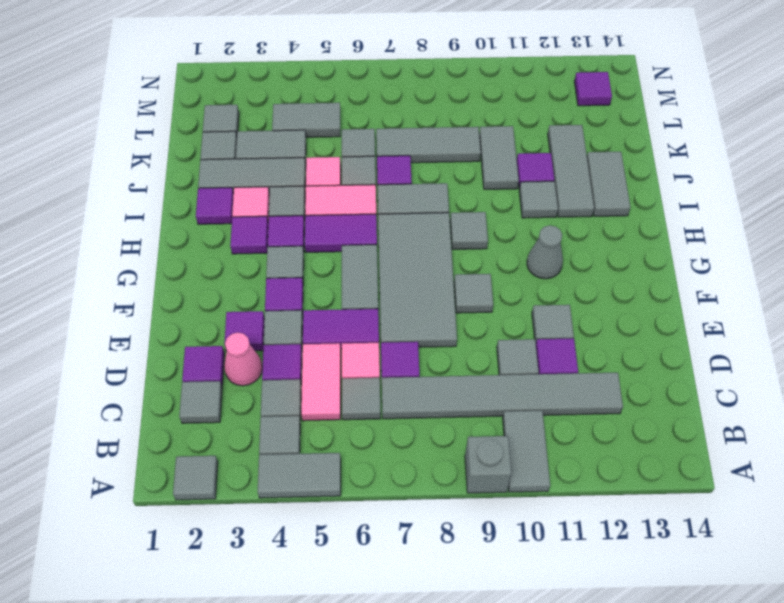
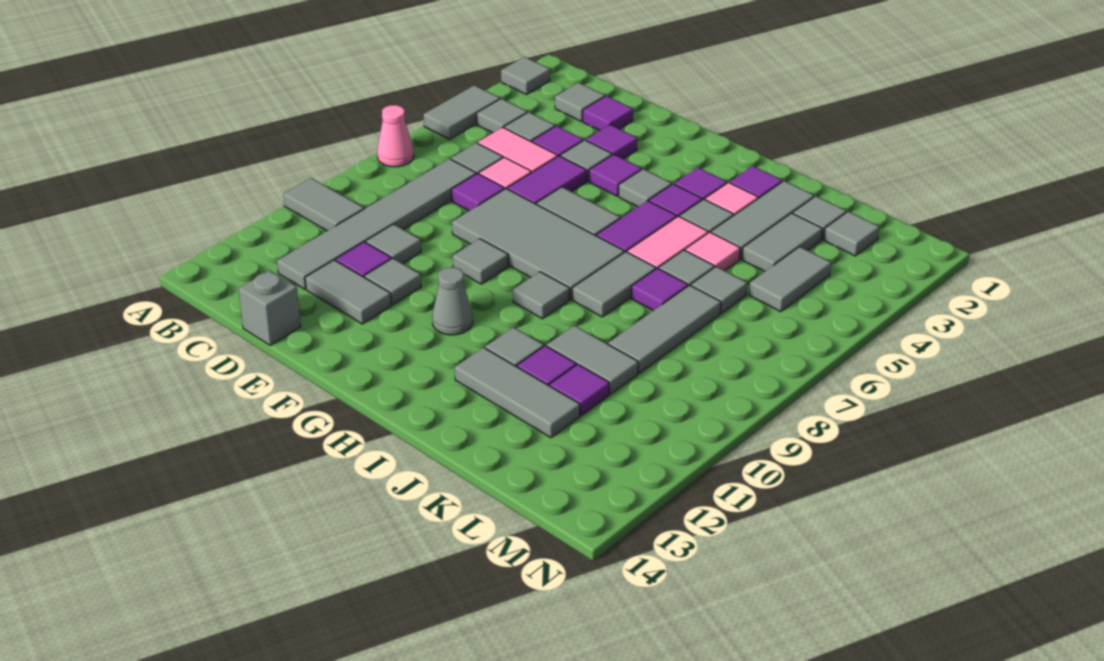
grey brick A9 level 1 -> grey brick D14 level 1
pink cone D3 level 1 -> pink cone A7 level 1
grey tile I13:J13 level 1 -> grey tile D12:E12 level 1
purple tile M13 level 1 -> purple tile K11 level 1

